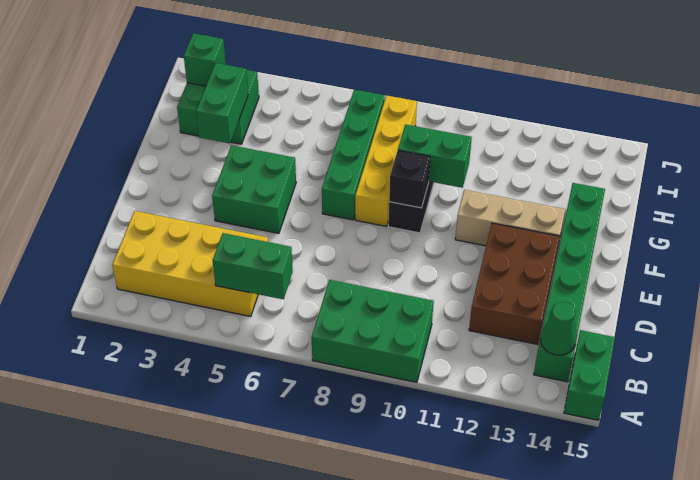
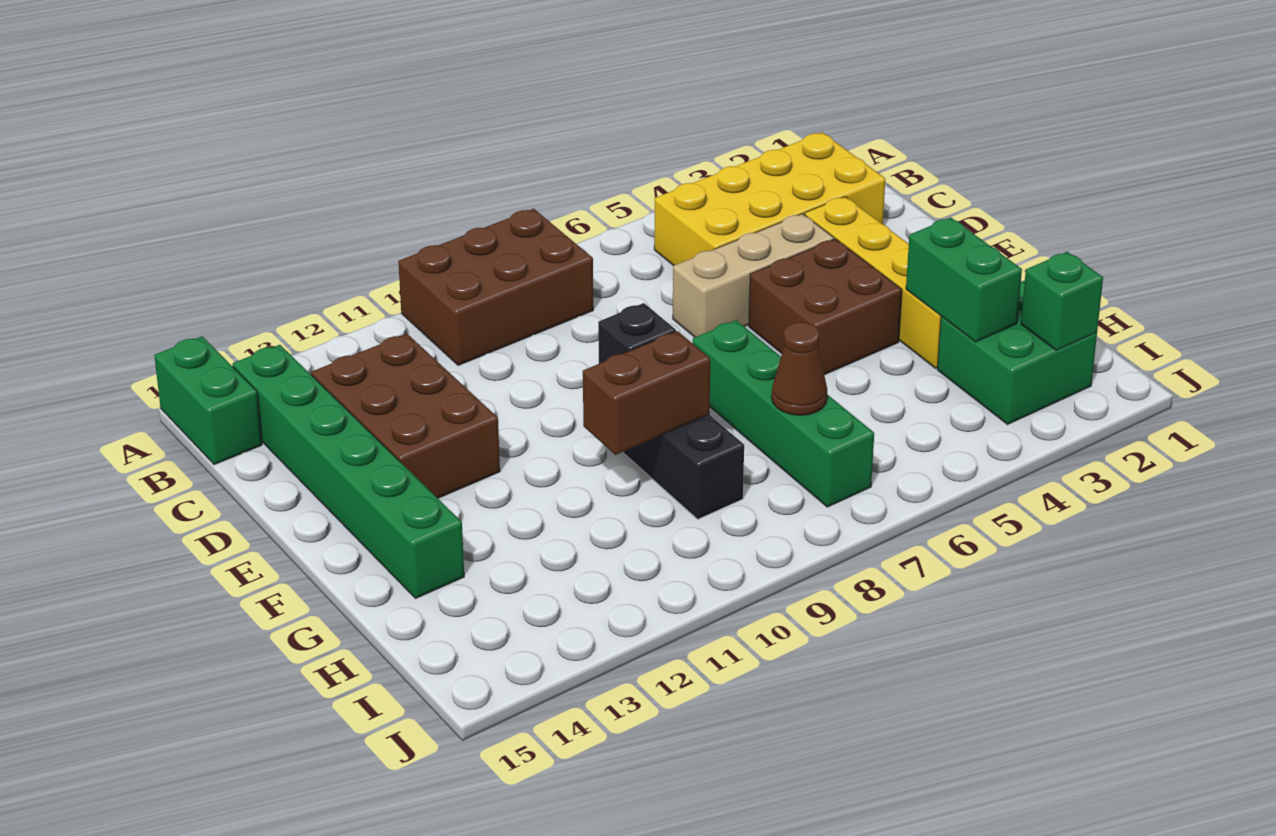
green brick A8:B10 level 1 -> brown brick A8:B10 level 1
green brick B5:B6 level 2 -> none
green cone B14 level 2 -> none
green brick E4:F5 level 1 -> brown brick E4:F5 level 1
yellow brick F8:I8 level 1 -> yellow brick D3:G3 level 1
tan brick F11:F13 level 1 -> tan brick D4:D6 level 1
green brick G9:G10 level 2 -> brown brick G9:G10 level 2
none -> brown cone H7 level 2

